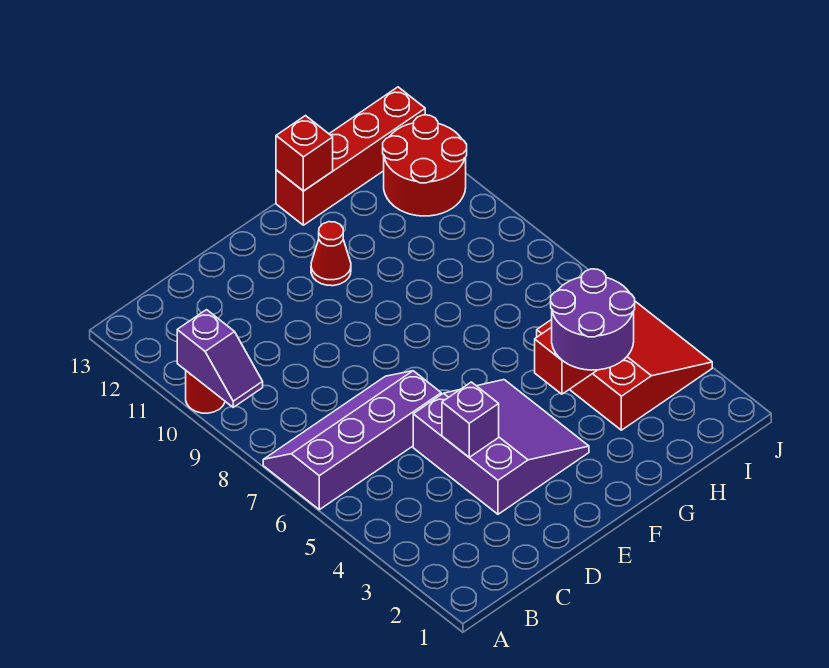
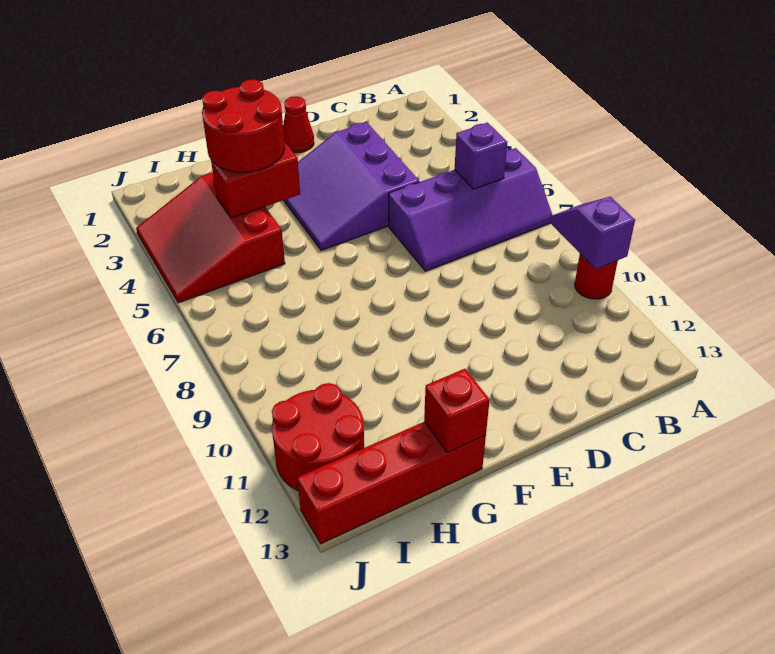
purple brick D4 level 2 -> purple brick B6 level 2
red cone F11 level 1 -> red cone E1 level 1
purple round brick G3:H4 level 3 -> red round brick G3:H4 level 3

